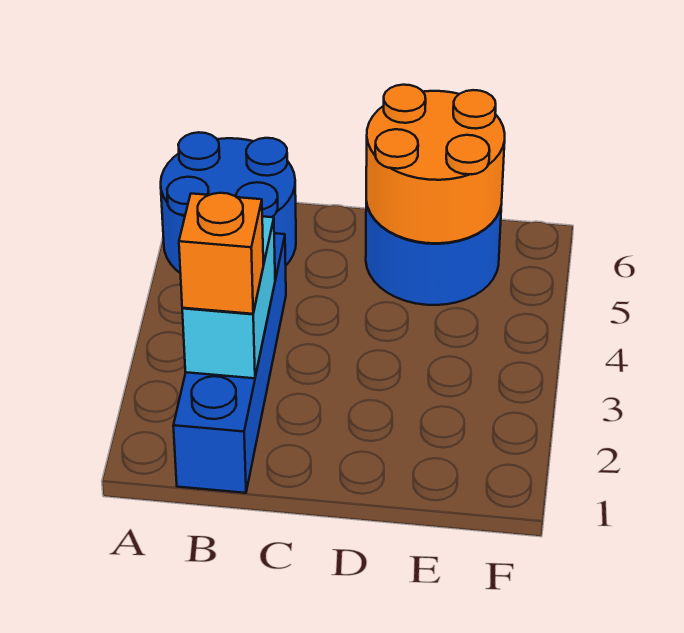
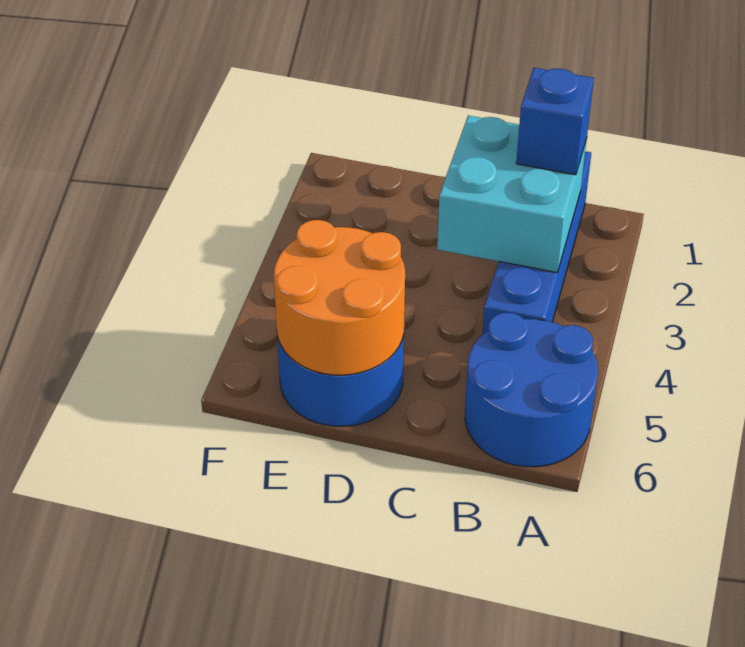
cyan brick B2:B3 level 2 -> cyan brick B2:C3 level 2
orange brick B2 level 3 -> blue brick B2 level 3

